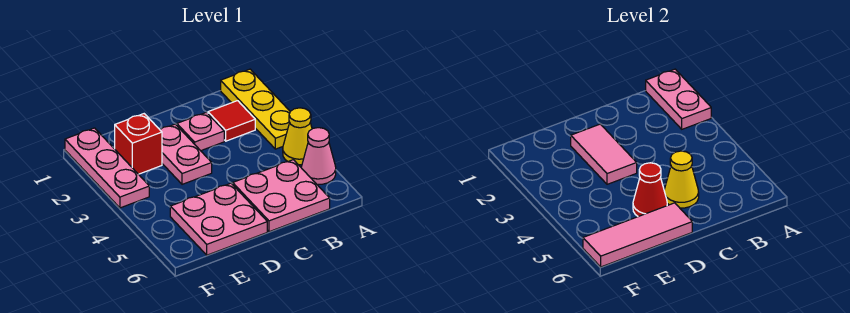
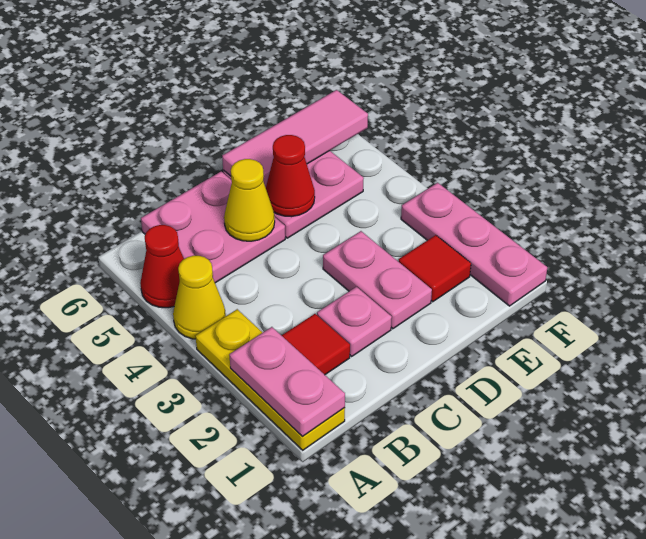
pink cone A5 level 1 -> red cone A5 level 1
pink tile D2:D3 level 2 -> none
red brick E2 level 1 -> red tile E2 level 1

